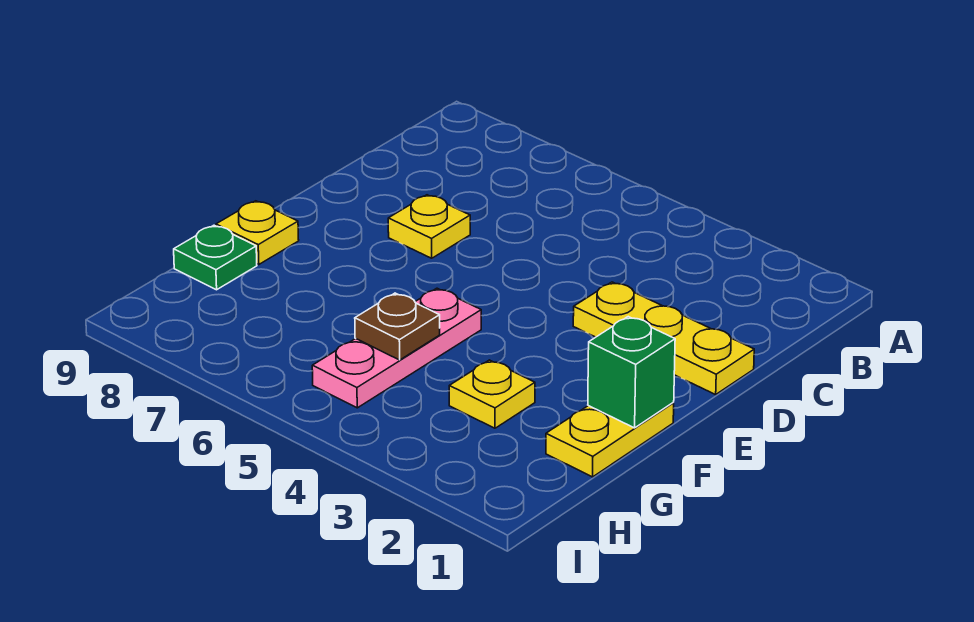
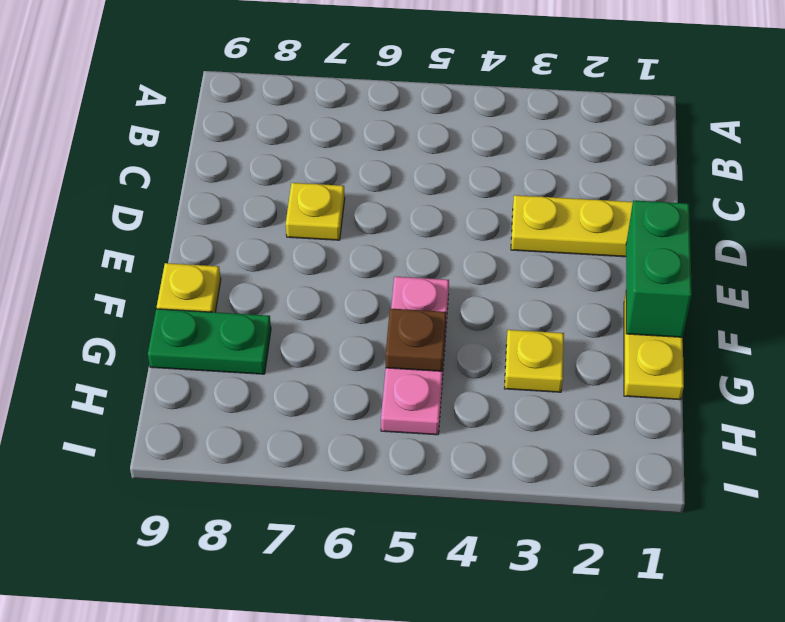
green brick F1 level 2 -> green brick E1:F1 level 2
green plate G9 level 1 -> green plate G8:G9 level 1

